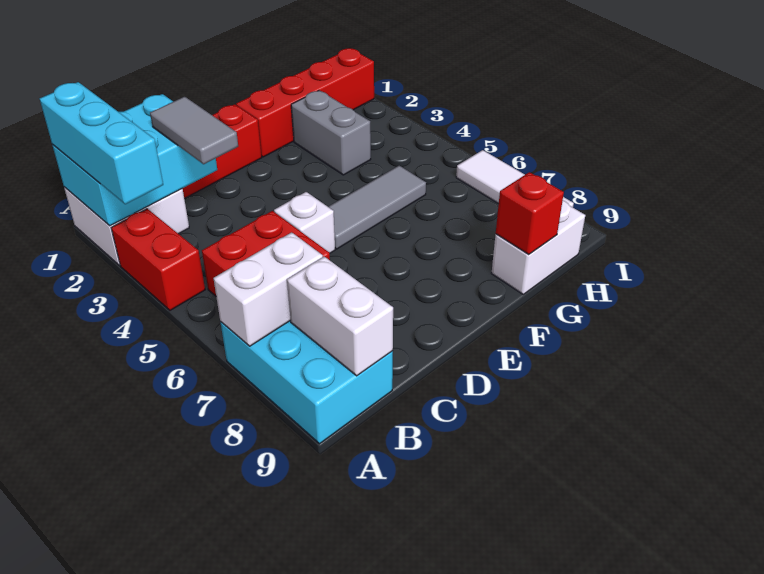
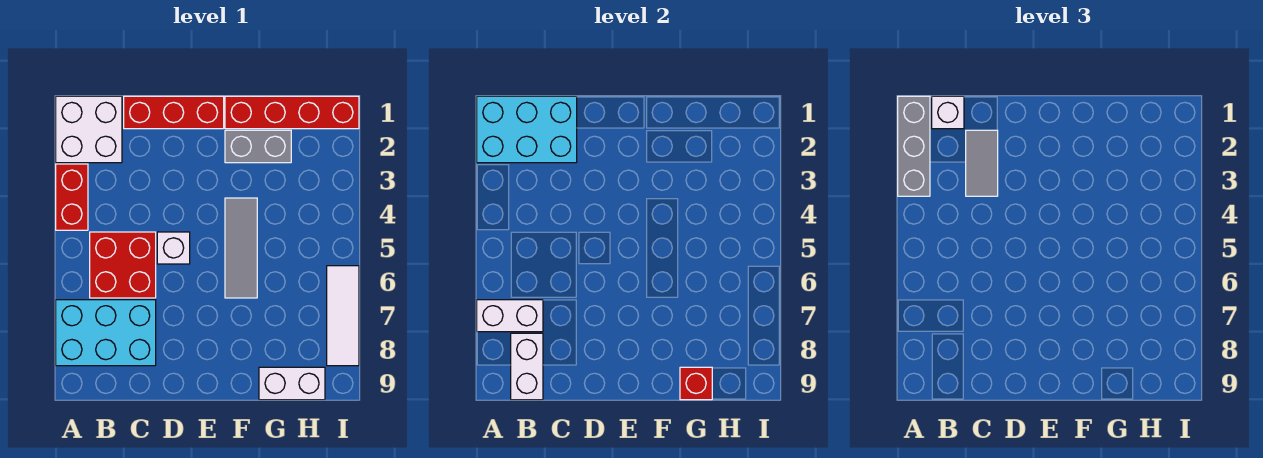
cyan brick A1:A3 level 3 -> grey brick A1:A3 level 3
cyan brick A7:B9 level 1 -> cyan brick A7:C8 level 1
none -> white brick B1 level 3
grey tile E5:G5 level 1 -> grey tile F4:F6 level 1
grey brick G2:G3 level 1 -> grey brick F2:G2 level 1

